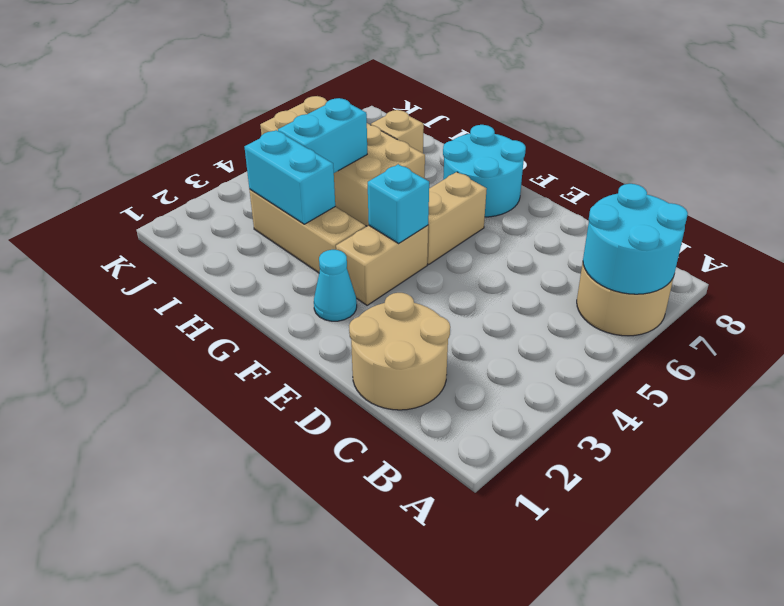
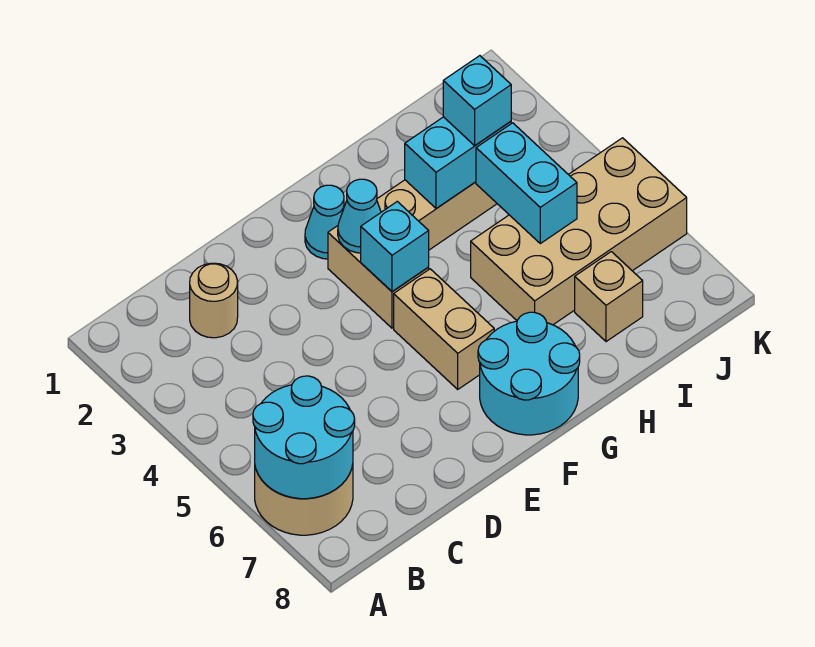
tan round brick C1:D2 level 1 -> tan round brick C2 level 1
none -> cyan cone F3 level 2
none -> cyan brick I3 level 3

